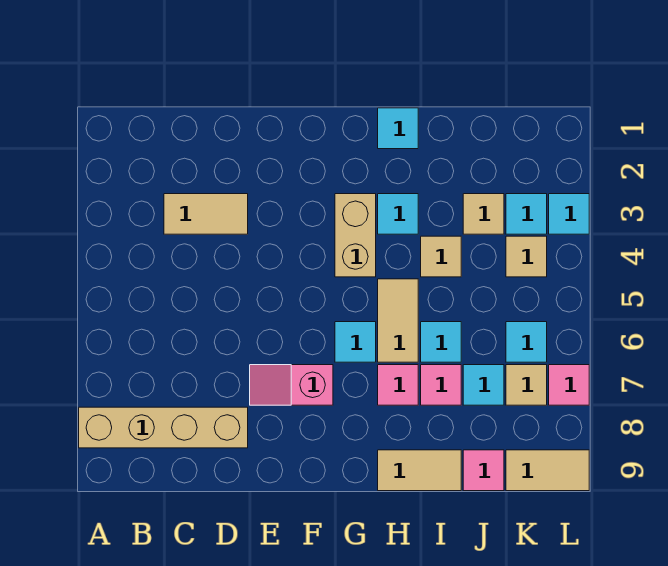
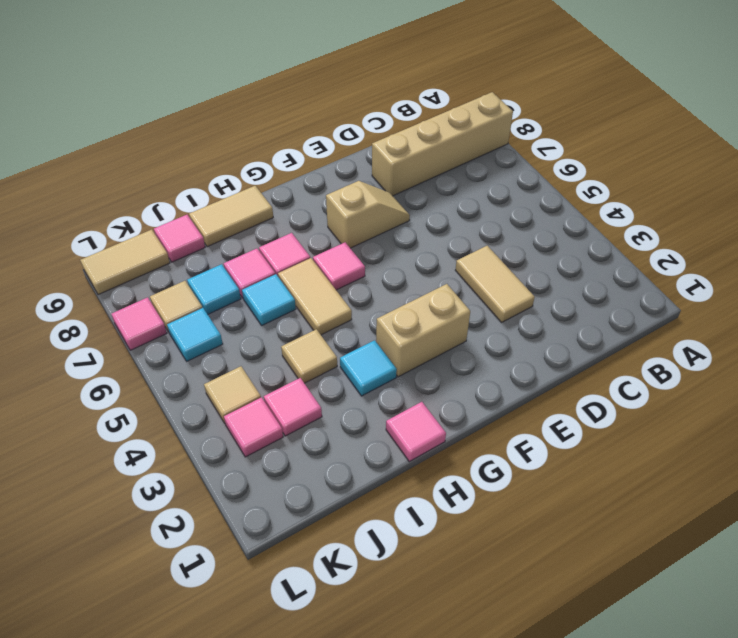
tan tile C3:D3 level 1 -> tan tile D3:D4 level 1
pink slope E7:F7 level 1 top F -> tan slope E7:F7 level 1 top F
tan brick G3:G4 level 1 -> tan brick F3:G3 level 1
cyan tile G6 level 1 -> pink tile G6 level 1
cyan tile H1 level 1 -> pink tile H1 level 1
tan tile J3 level 1 -> pink tile J3 level 1
cyan tile K3 level 1 -> pink tile K3 level 1
cyan tile L3 level 1 -> none

